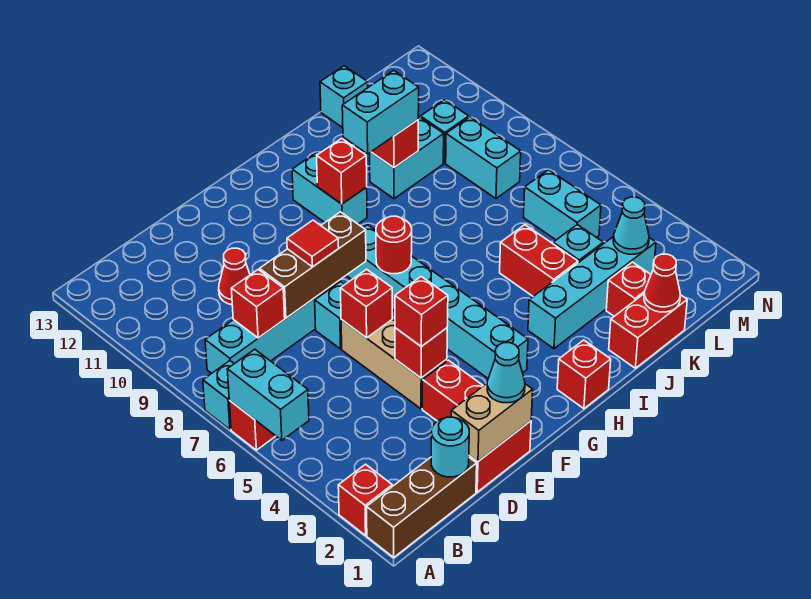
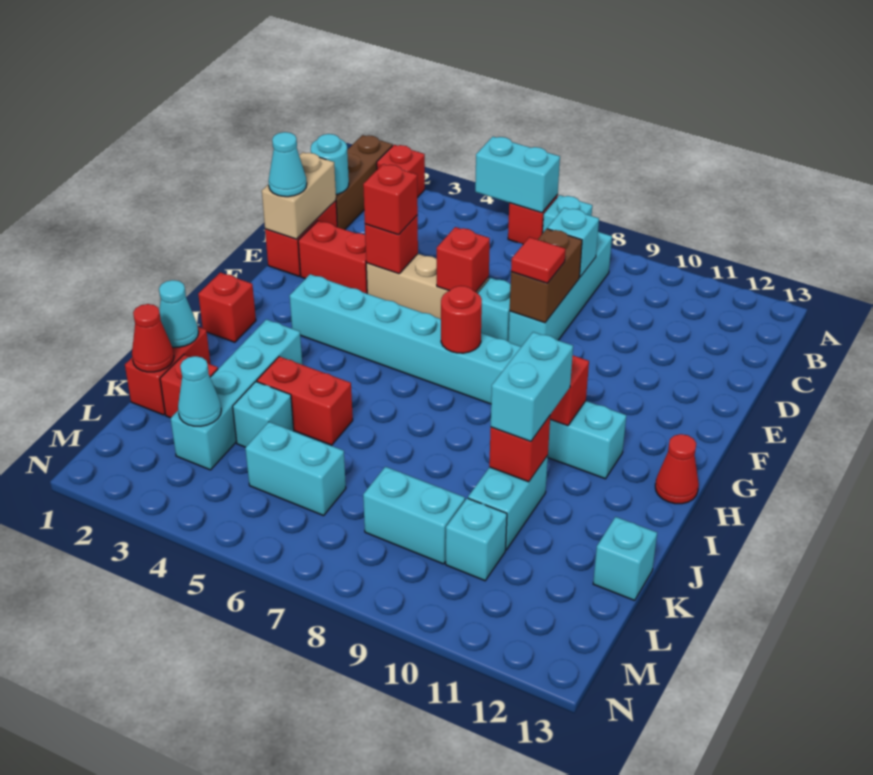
red brick C8 level 2 -> cyan brick C8 level 2
brown brick D8:F8 level 2 -> brown brick D8:E8 level 2
red cone D10 level 1 -> red cone H13 level 1
none -> cyan cone J1 level 2

